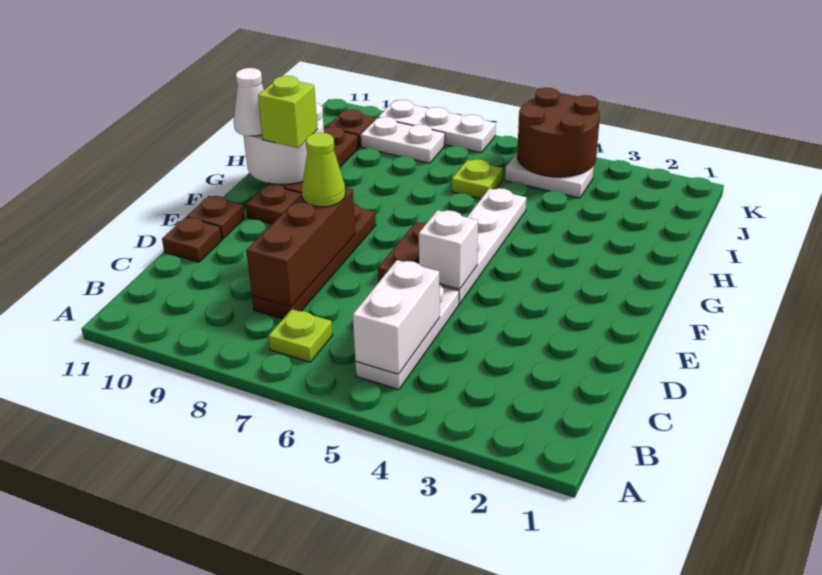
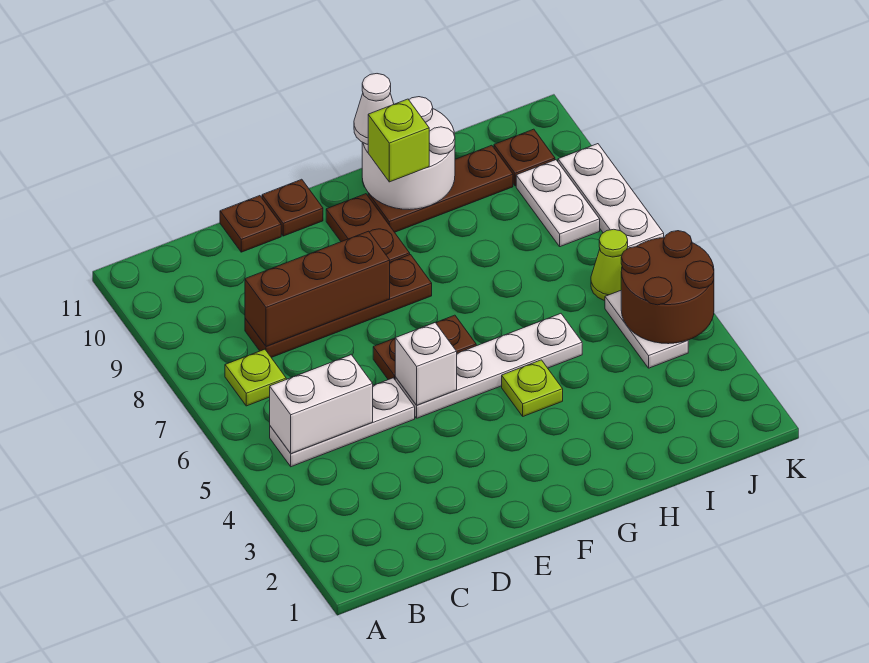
lime cone E8 level 3 -> lime cone J6 level 1
lime plate I6 level 1 -> lime plate G4 level 1

